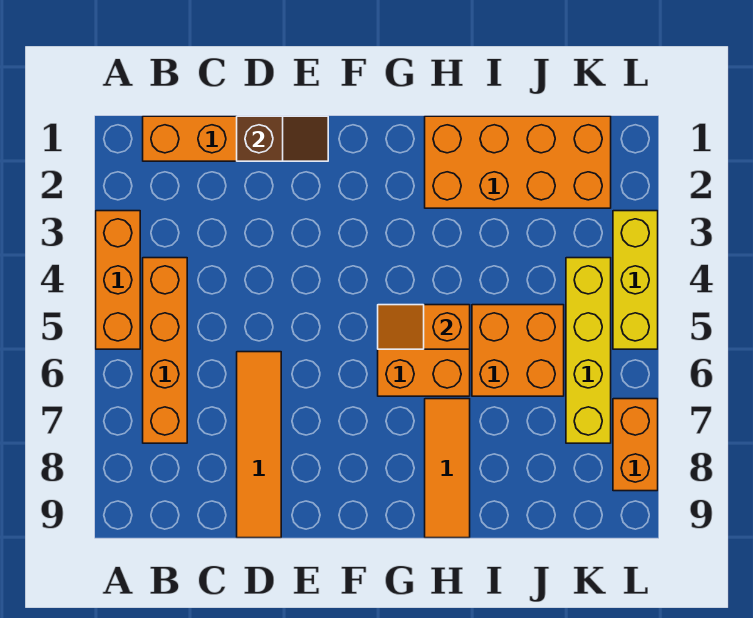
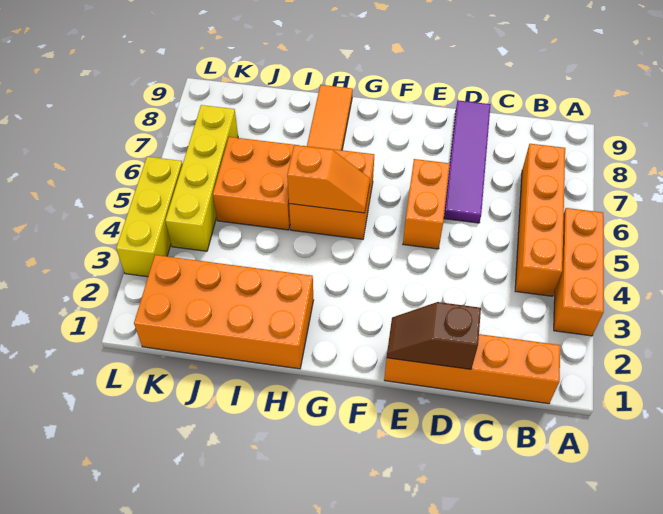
orange tile D6:D9 level 1 -> purple tile D6:D9 level 1
orange brick L7:L8 level 1 -> orange brick E5:E6 level 1

